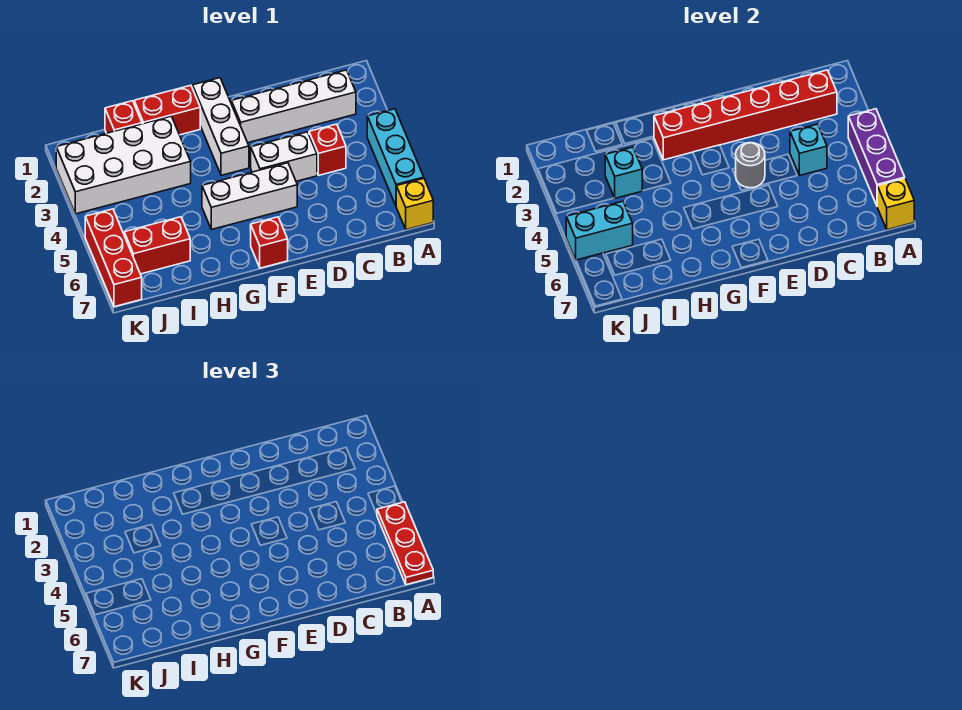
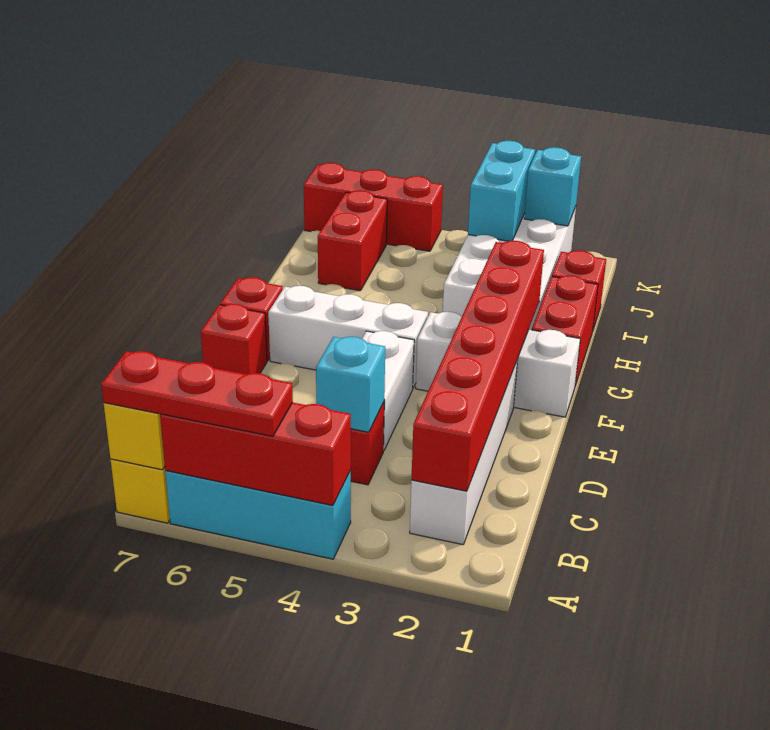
purple brick A4:A6 level 2 -> red brick A4:A6 level 2
grey round brick E4 level 2 -> none
white brick E5:G5 level 1 -> white brick F4:F6 level 1
none -> red brick E7 level 1
cyan brick I3 level 2 -> cyan brick K2 level 2
cyan brick J5:K5 level 2 -> cyan brick J3:K3 level 2

